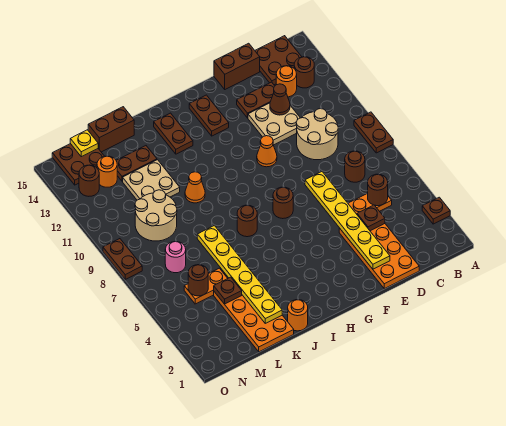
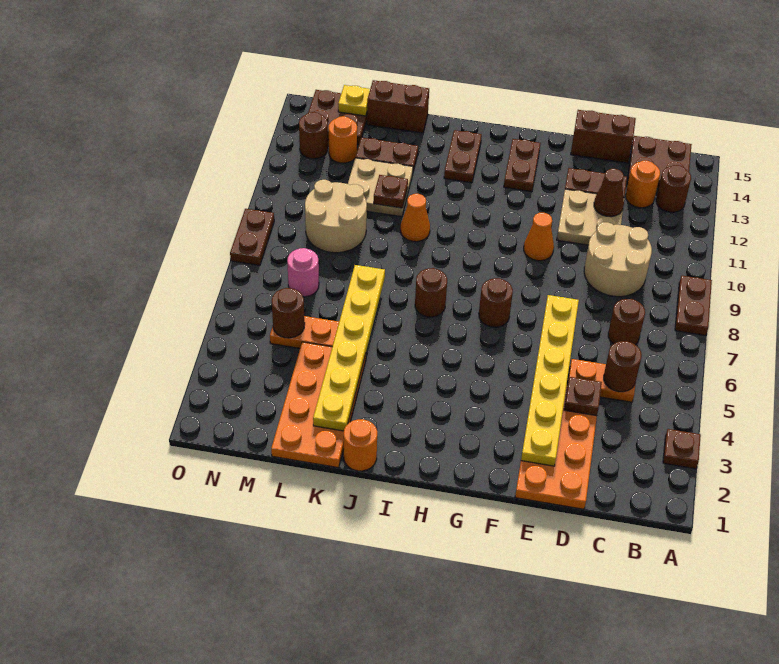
brown plate L4 level 2 -> brown plate K11 level 2

